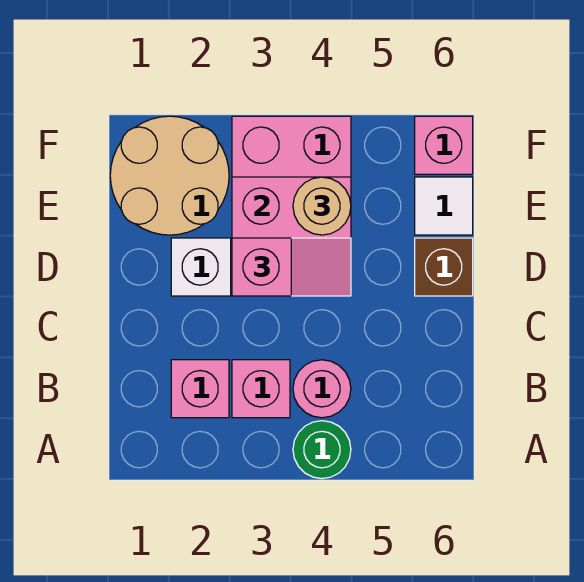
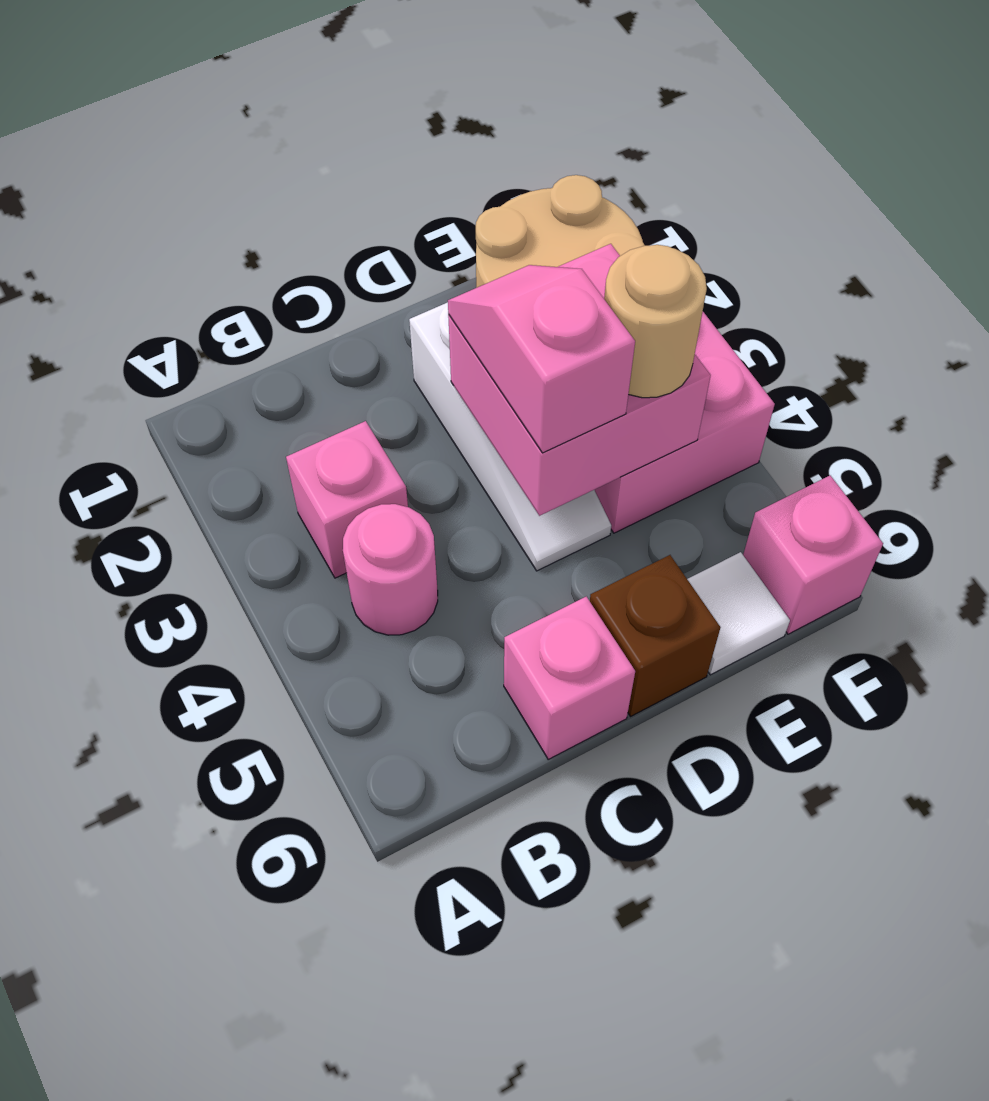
green round brick A4 level 1 -> none
pink brick B2 level 1 -> pink brick C6 level 1
pink slope D3:D4 level 3 top 3 -> pink slope D3:D4 level 3 top 4

